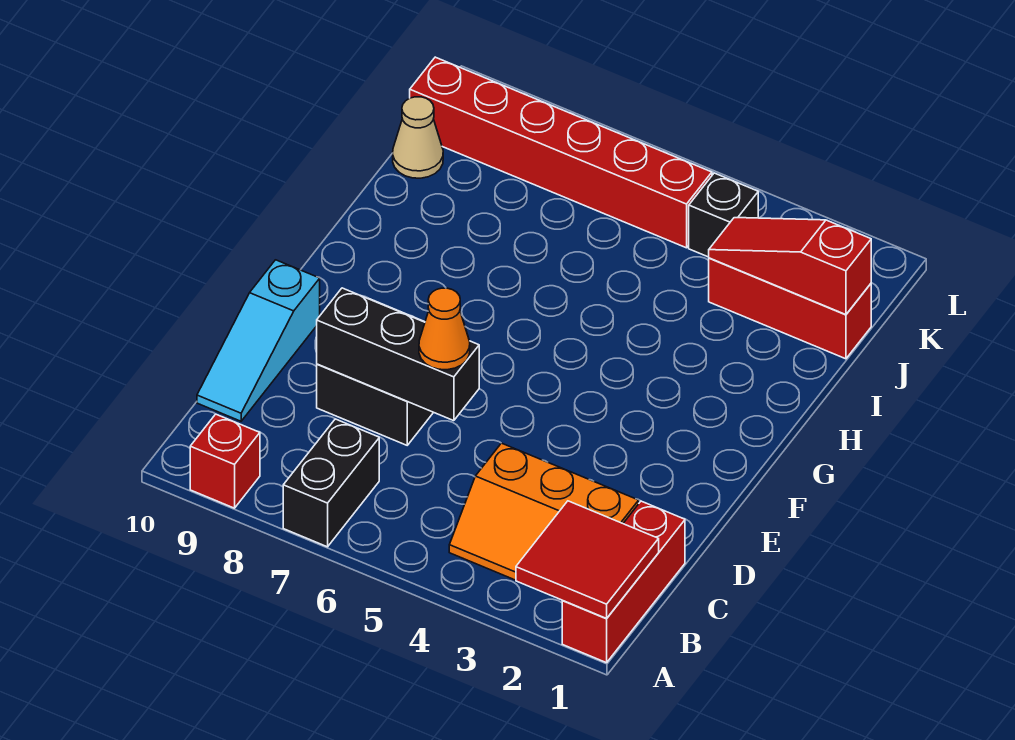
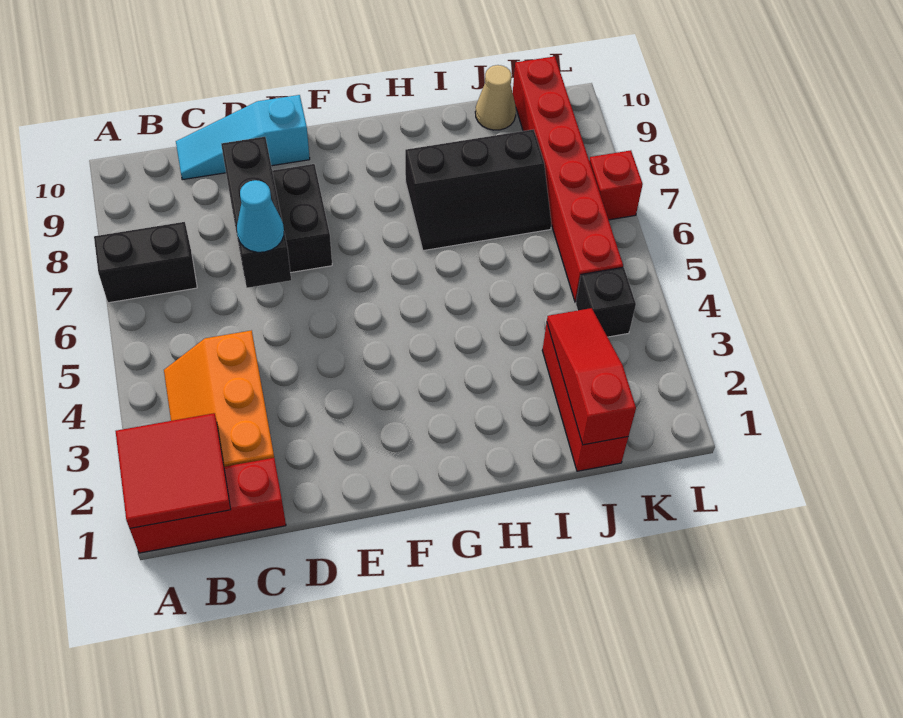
red brick A9 level 1 -> red brick L7 level 1
orange cone D6 level 3 -> cyan cone D6 level 3
none -> black slope H7:J8 level 1 top 8

